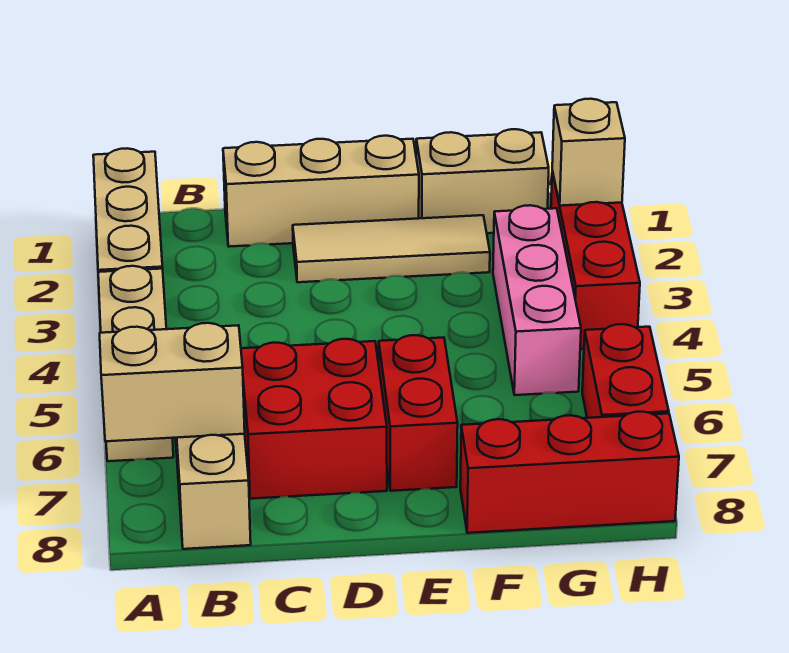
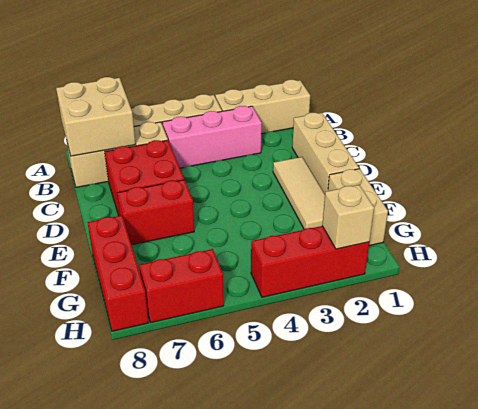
tan brick A7:B7 level 2 -> tan brick A7:B8 level 2
pink brick G3:G5 level 1 -> pink brick B3:B5 level 1

